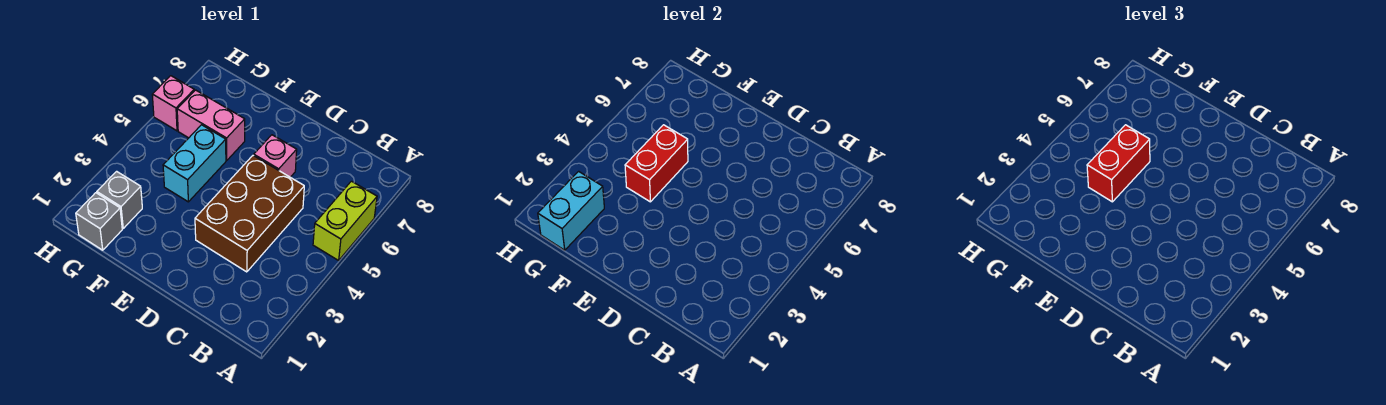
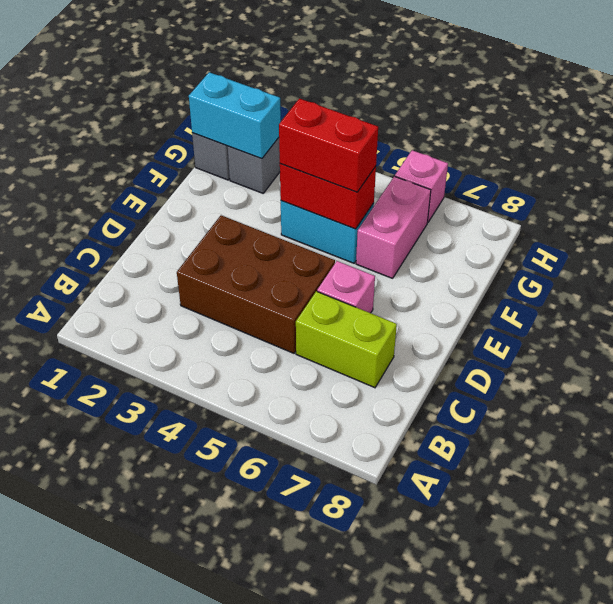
lime brick A5:A6 level 1 -> lime brick C6:C7 level 1

